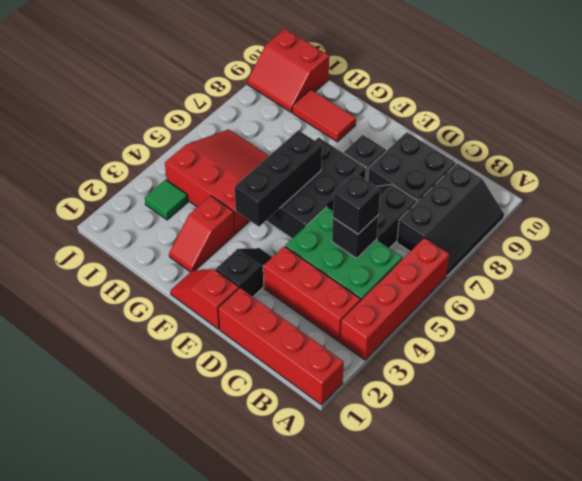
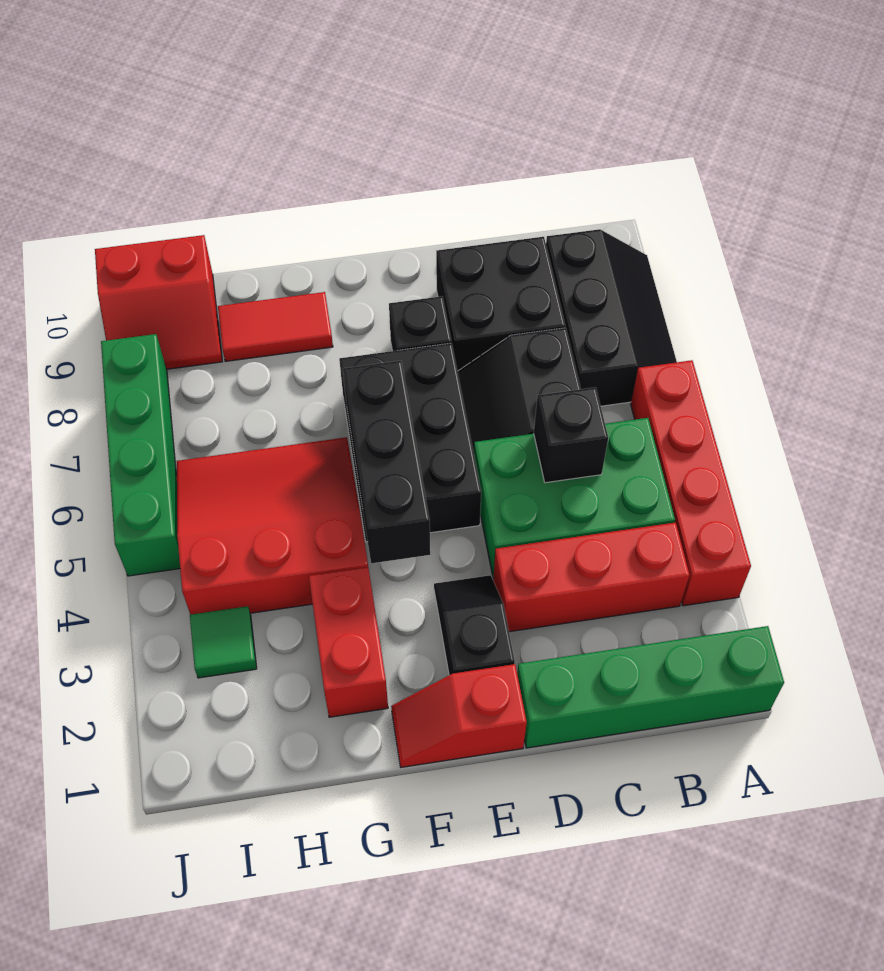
red brick A1:D1 level 1 -> green brick A1:D1 level 1
black brick C5 level 3 -> none
red slope G2:G3 level 1 top 3 -> red brick G2:G3 level 1
none -> green brick J5:J8 level 1

